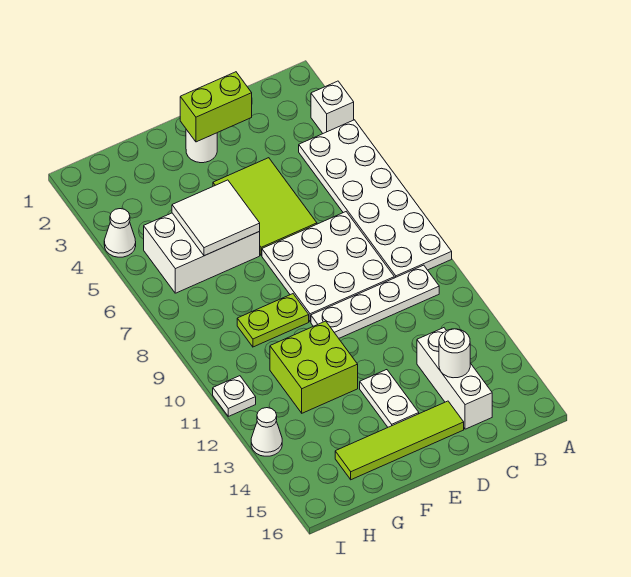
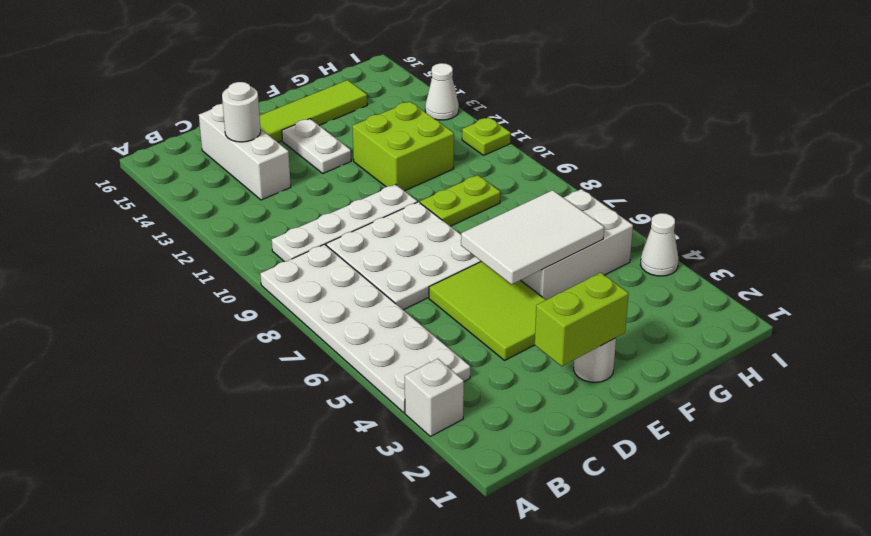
white tile F5:G6 level 2 -> white tile E5:G6 level 2
white plate I11 level 1 -> lime plate I11 level 1

